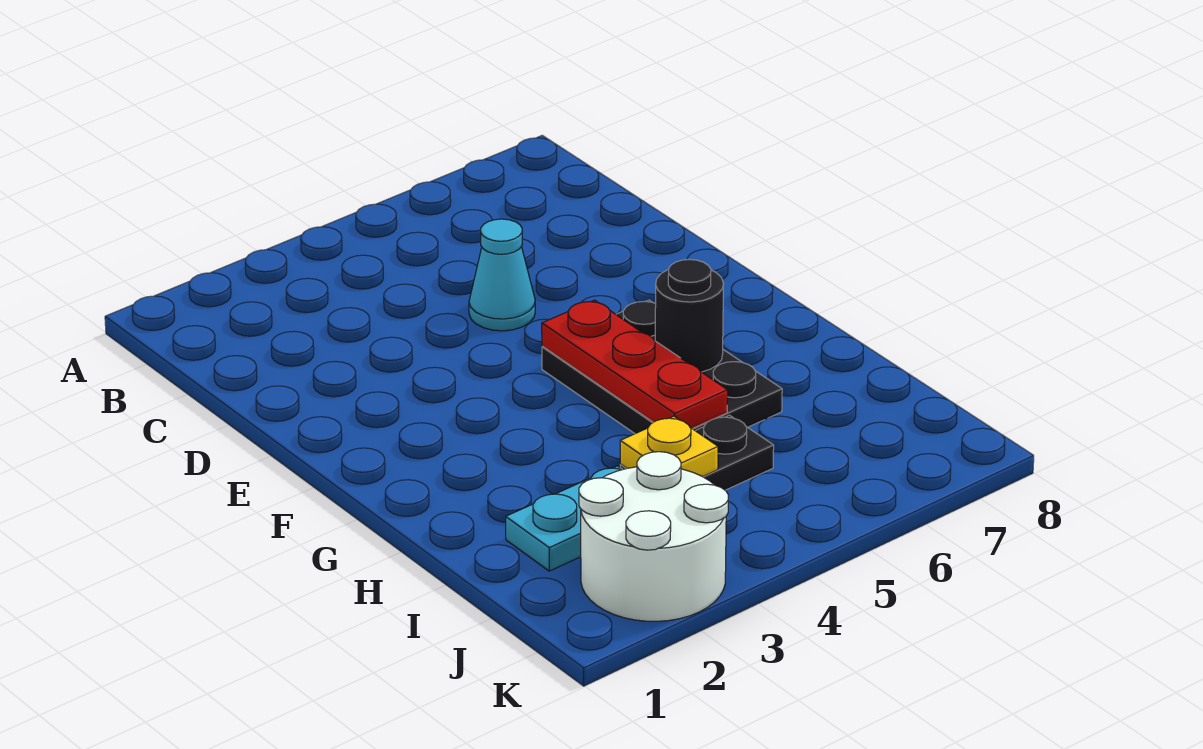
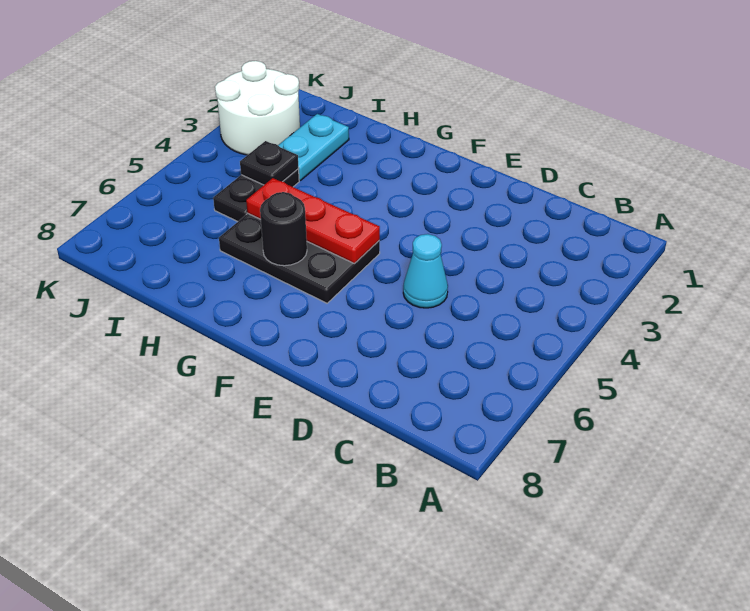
yellow plate I4 level 2 -> black plate I4 level 2

